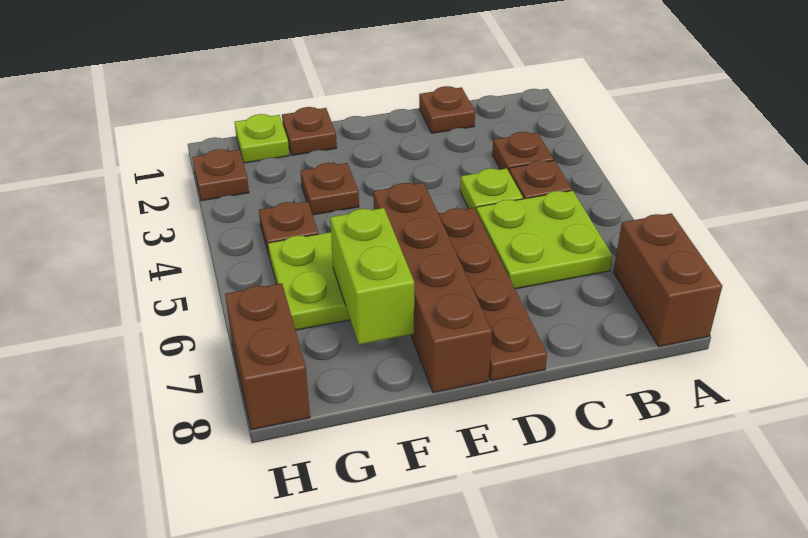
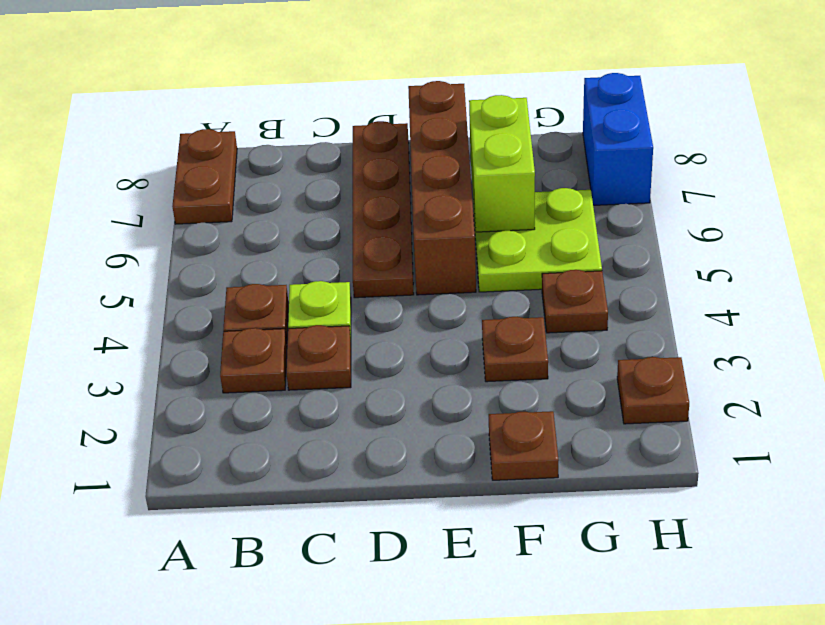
brown brick A7:A8 level 1 -> brown plate A7:A8 level 1
lime plate B5:C6 level 1 -> none
brown plate C1 level 1 -> brown plate C3 level 1
lime plate G1 level 1 -> none
brown brick H7:H8 level 1 -> blue brick H7:H8 level 1

